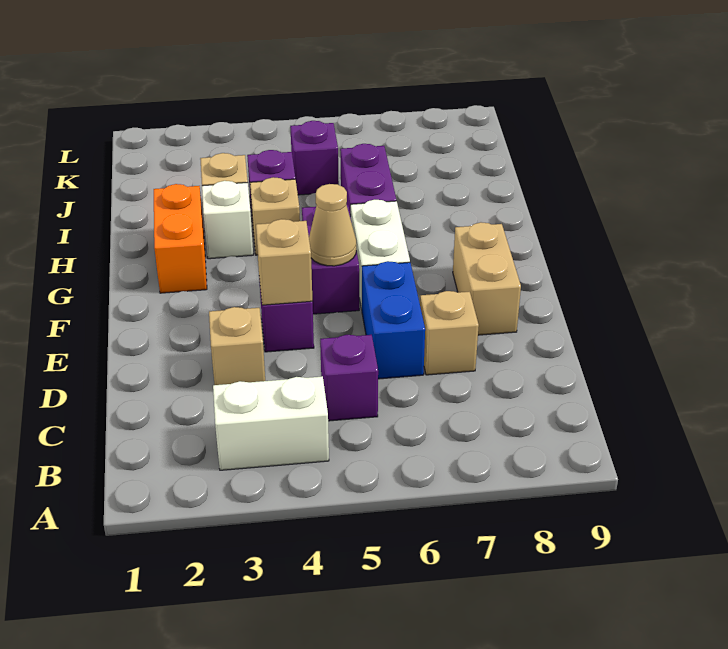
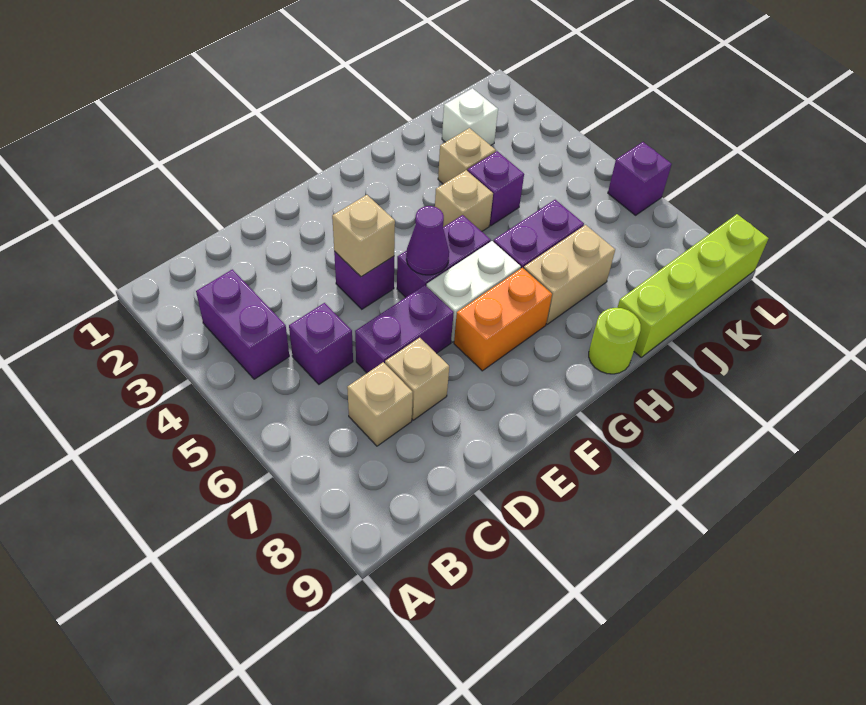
white brick B3:B4 level 1 -> purple brick B3:B4 level 1
tan brick D3 level 1 -> tan brick C7 level 1
blue brick D6:E6 level 1 -> purple brick D6:E6 level 1
tan brick E8:F8 level 1 -> tan brick H7:I7 level 1
tan cone F5 level 2 -> purple cone F5 level 2
orange brick G2:H2 level 1 -> orange brick F7:G7 level 1
white brick H3 level 1 -> white brick J2 level 1
none -> lime round brick H9 level 1
none -> lime brick I9:L9 level 1
purple brick J5 level 1 -> purple brick L6 level 1

